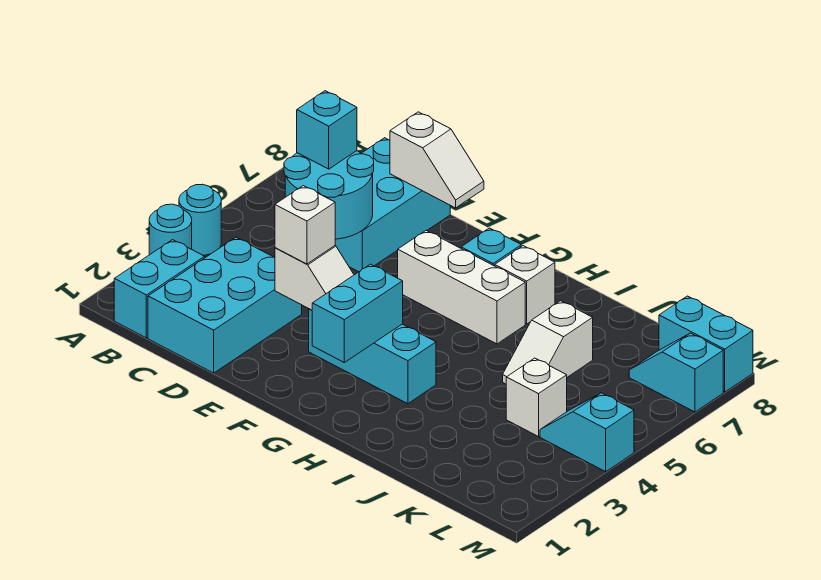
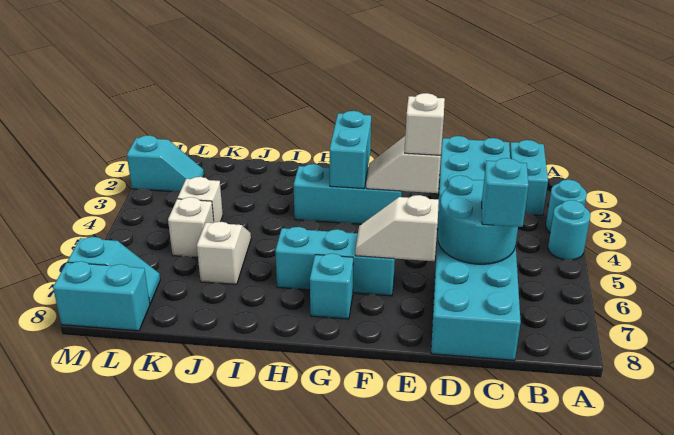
white slope D8:E8 level 2 top D -> white slope E6:F6 level 2 top E
white brick F6:H6 level 1 -> cyan brick F6:H6 level 1
white brick H7 level 1 -> white brick K5 level 1
cyan slope L4:M4 level 1 top M -> cyan slope L2:M2 level 1 top M

